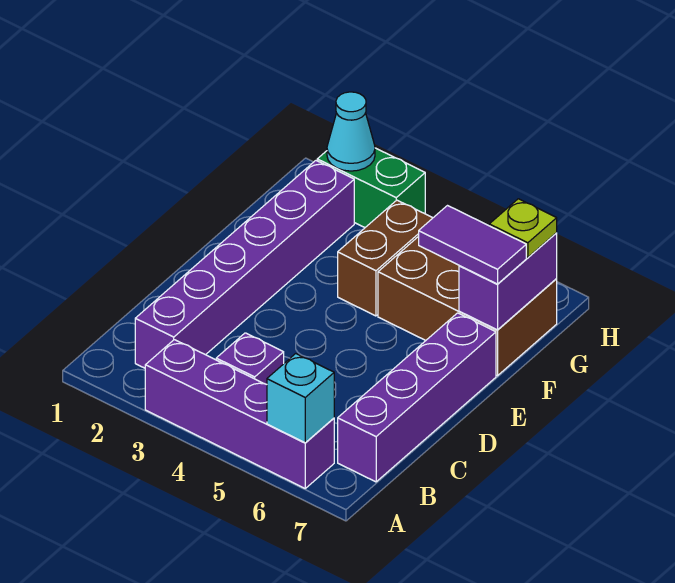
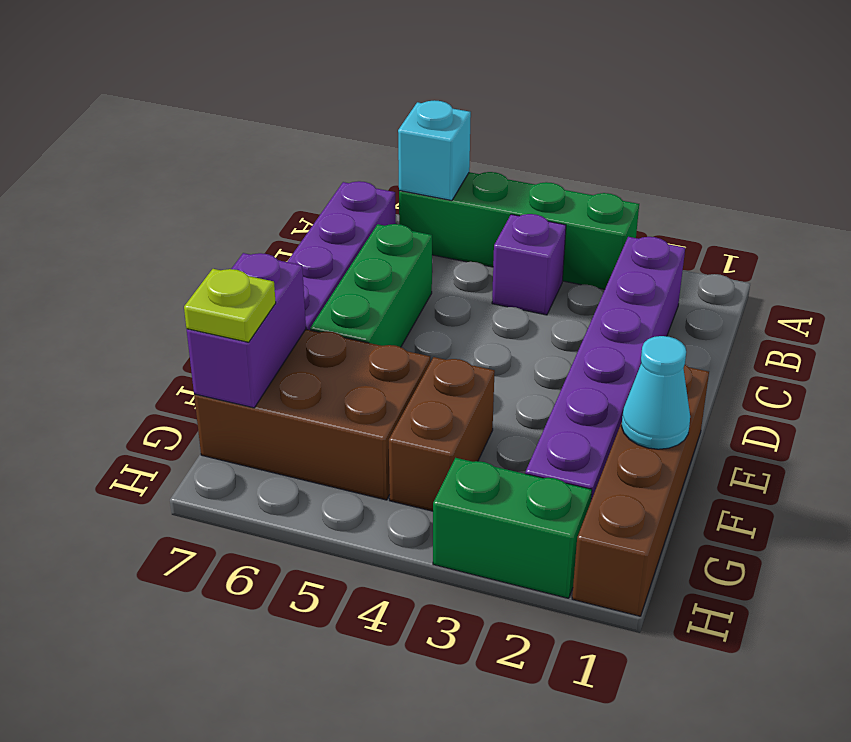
purple brick A3:A6 level 1 -> green brick A3:A6 level 1
none -> green brick C6:E6 level 1
none -> brown brick E1:H1 level 1
purple tile F6:F7 level 3 -> none
cyan cone H2 level 2 -> cyan cone F1 level 2

